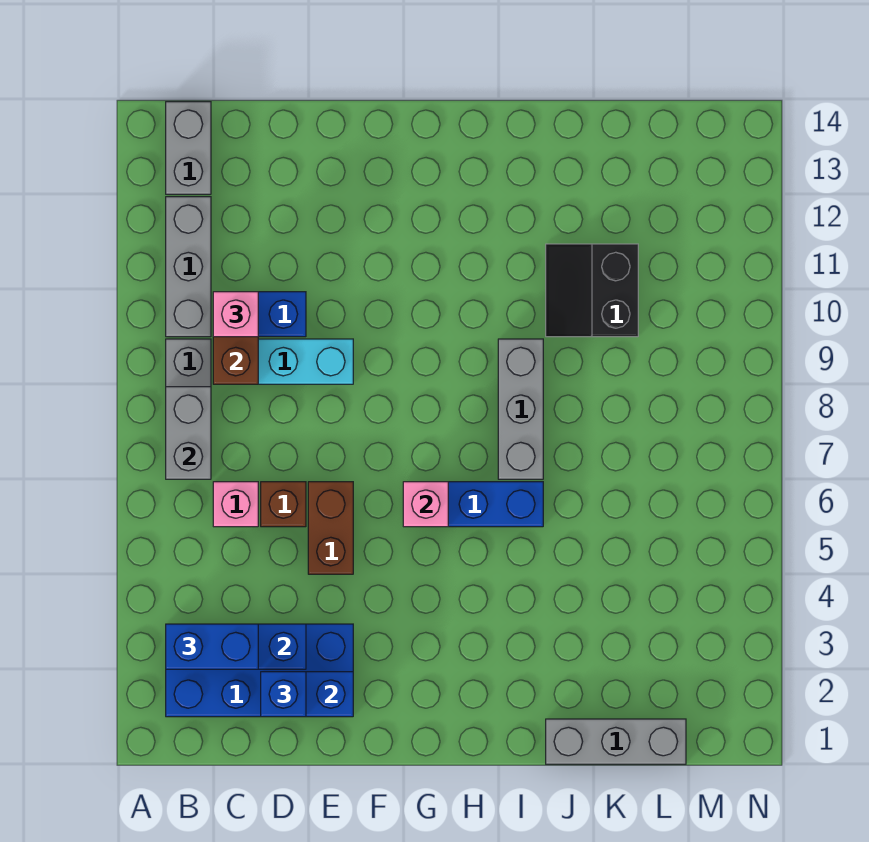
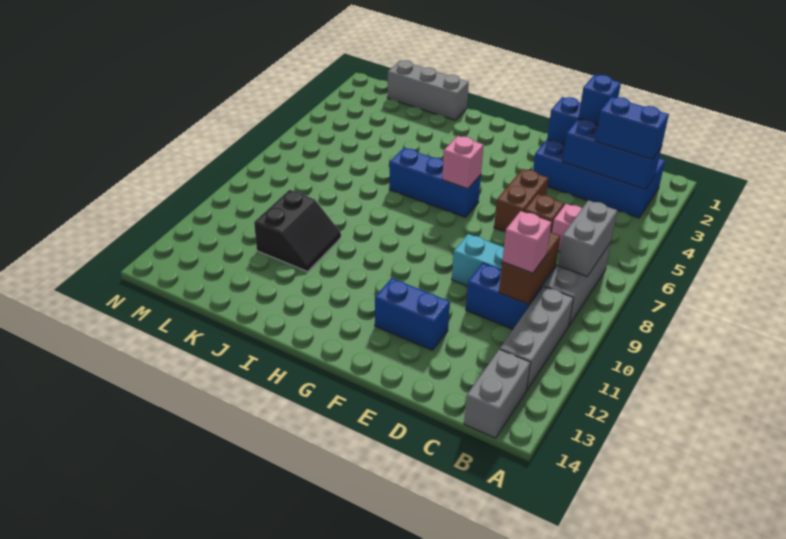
none -> blue brick E12:F12 level 1
grey brick I7:I9 level 1 -> none

